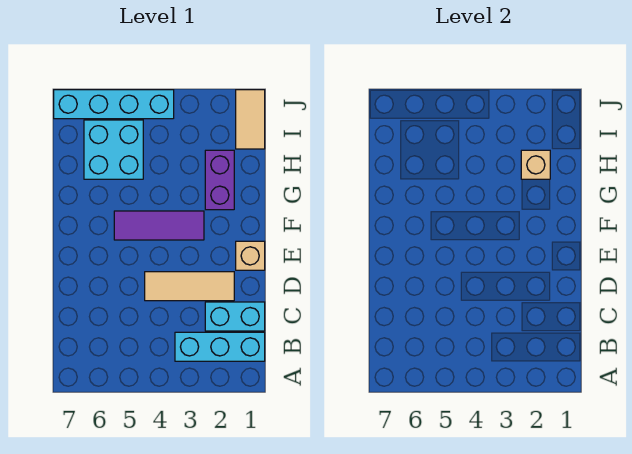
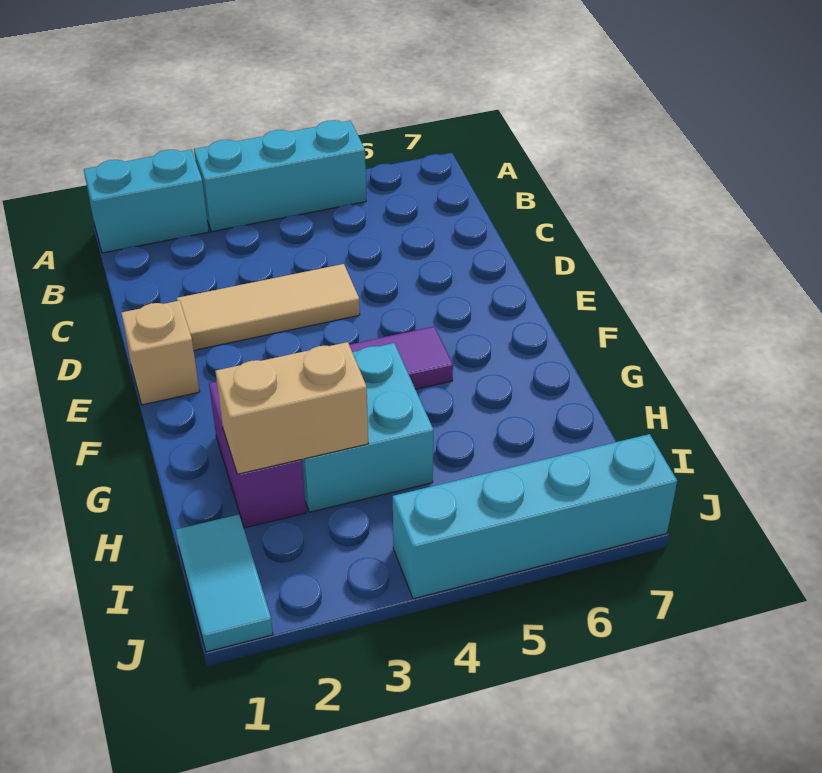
cyan brick B1:B3 level 1 -> cyan brick A3:A5 level 1
cyan brick C1:C2 level 1 -> cyan brick A1:A2 level 1
tan brick H2 level 2 -> tan brick H2:H3 level 2
cyan brick H5:I6 level 1 -> cyan brick G3:H4 level 1
tan tile I1:J1 level 1 -> cyan tile I1:J1 level 1

